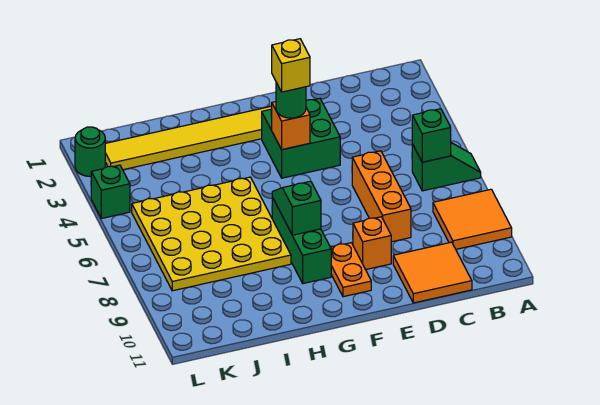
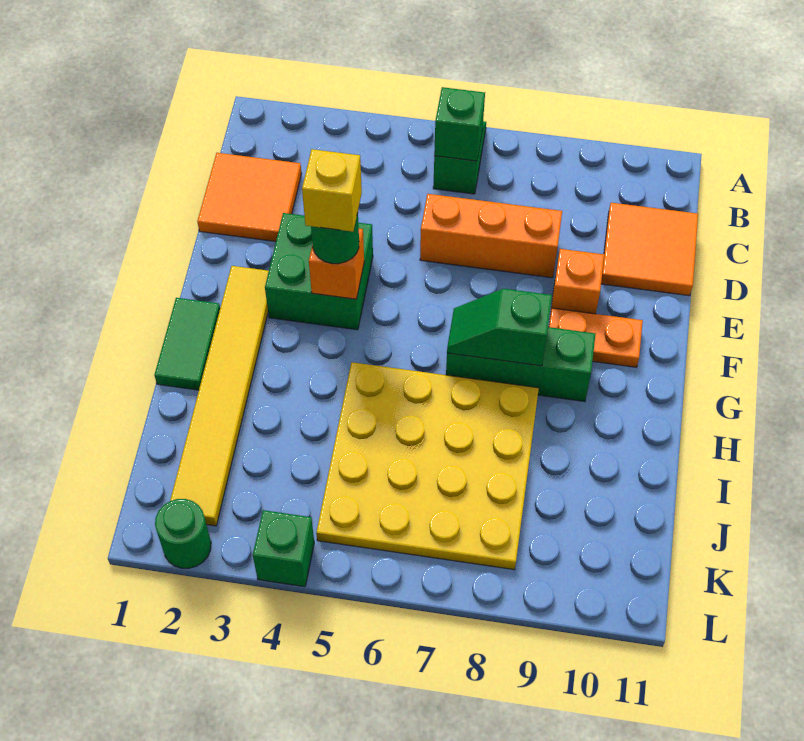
orange tile A8:B9 level 1 -> orange tile C1:D2 level 1
none -> green tile G1:H1 level 1

